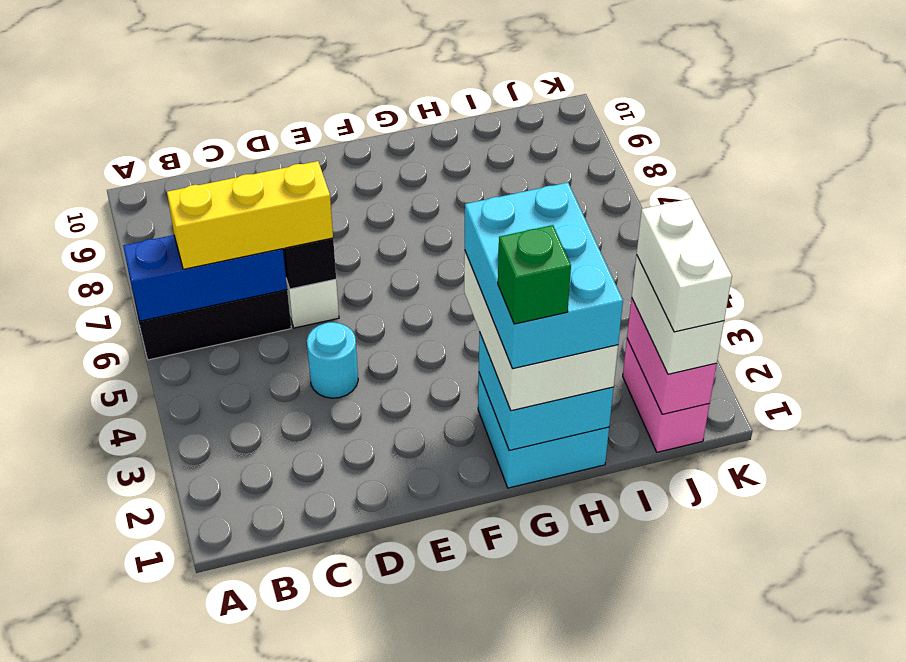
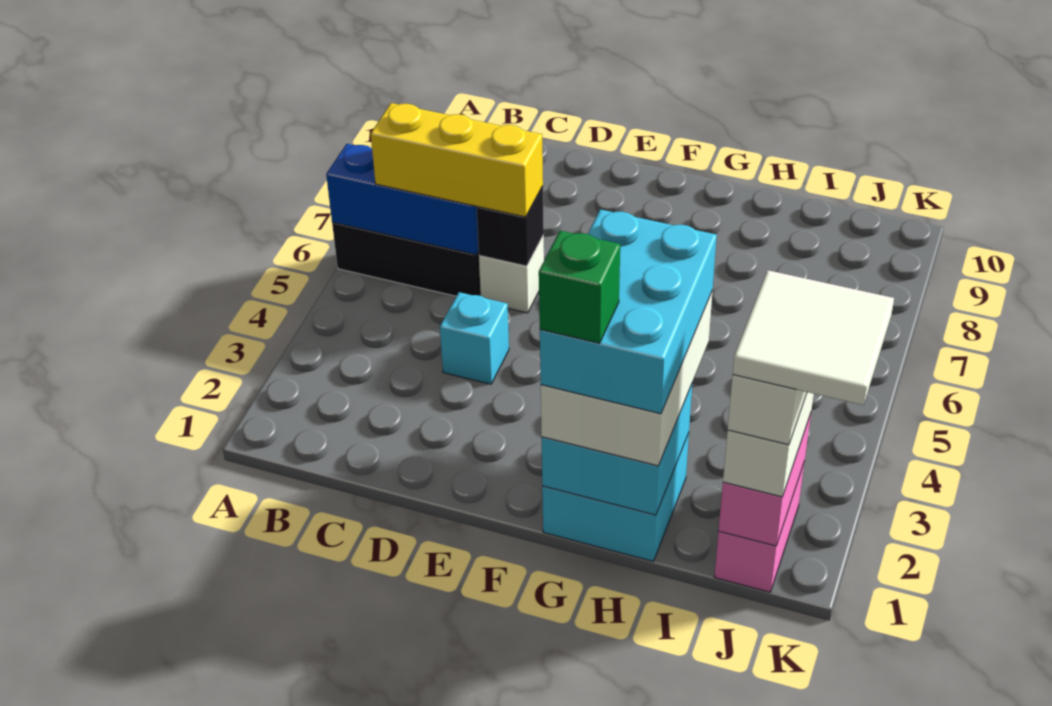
cyan round brick D4 level 1 -> cyan brick D4 level 1
none -> white tile J1:K2 level 5

